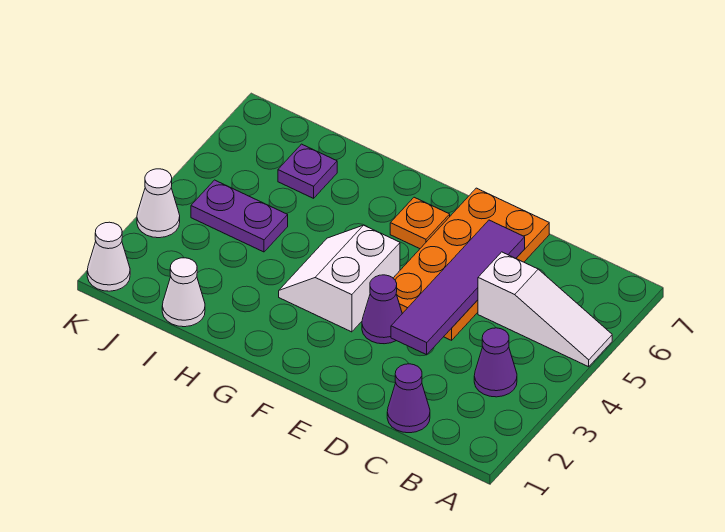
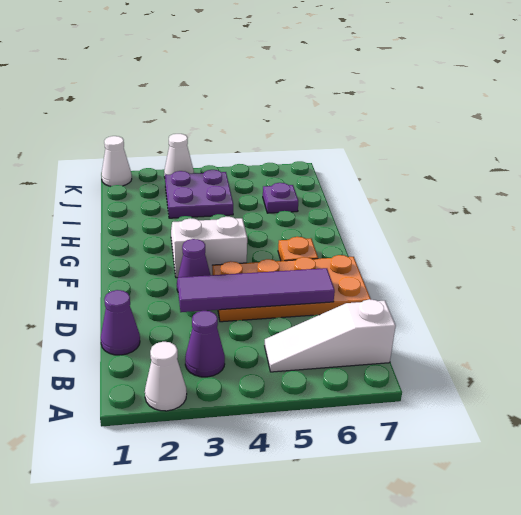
white slope A5:C5 level 1 top C -> white slope B5:B7 level 1 top 7
white cone I1 level 1 -> white cone A2 level 1
purple plate I4:J4 level 1 -> purple plate I3:J4 level 1

